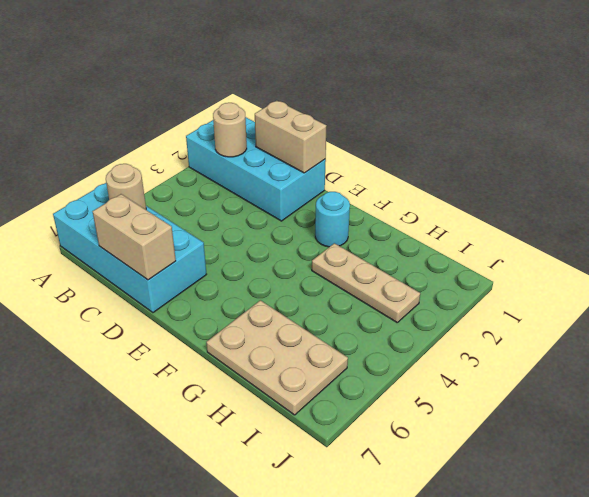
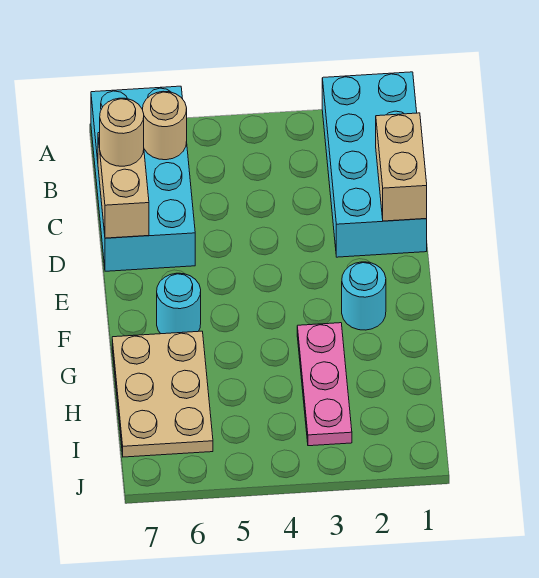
tan round brick B2 level 2 -> tan round brick C7 level 3
none -> cyan round brick F6 level 1
tan plate G3:I3 level 1 -> pink plate G3:I3 level 1

